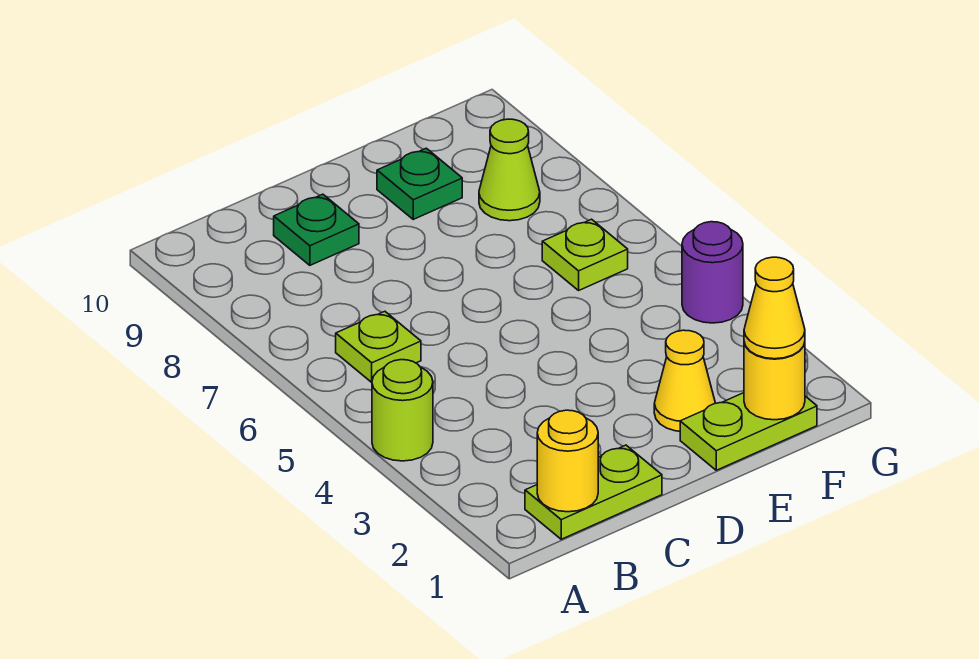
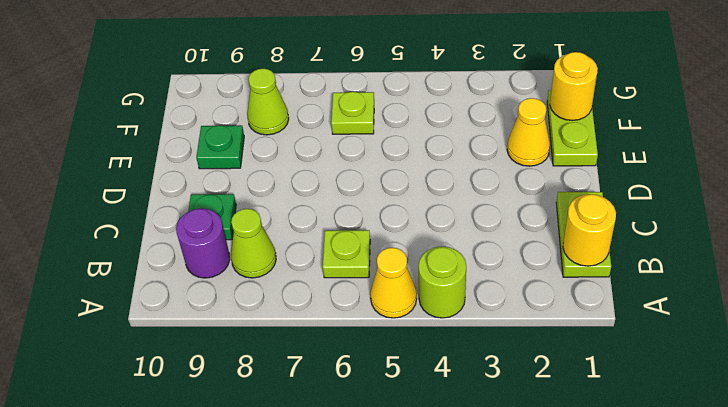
none -> lime cone B8 level 1
yellow cone F1 level 3 -> yellow cone A5 level 1
purple round brick G4 level 1 -> purple round brick B9 level 1

